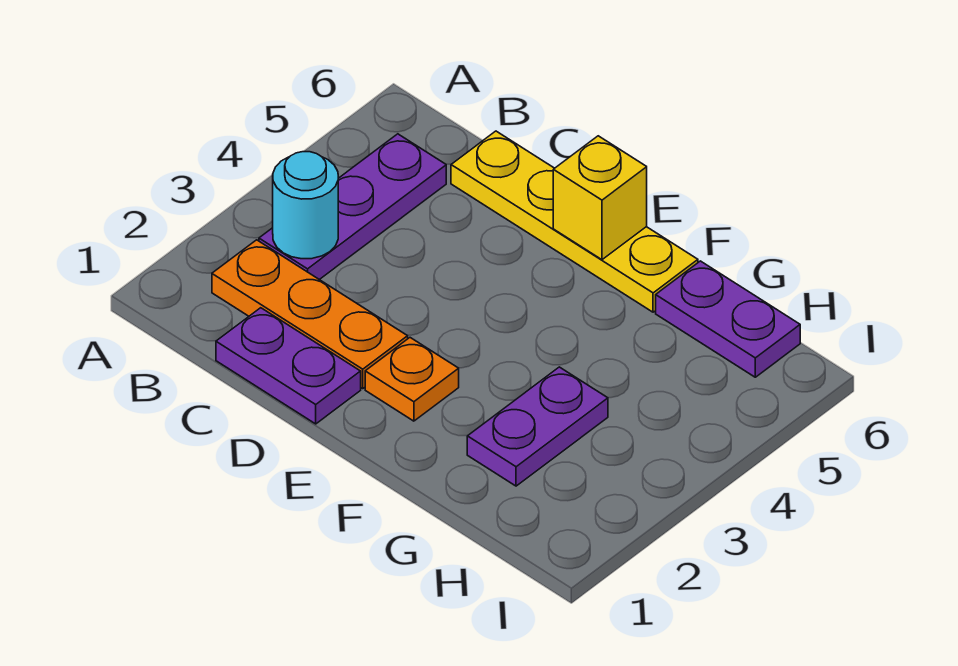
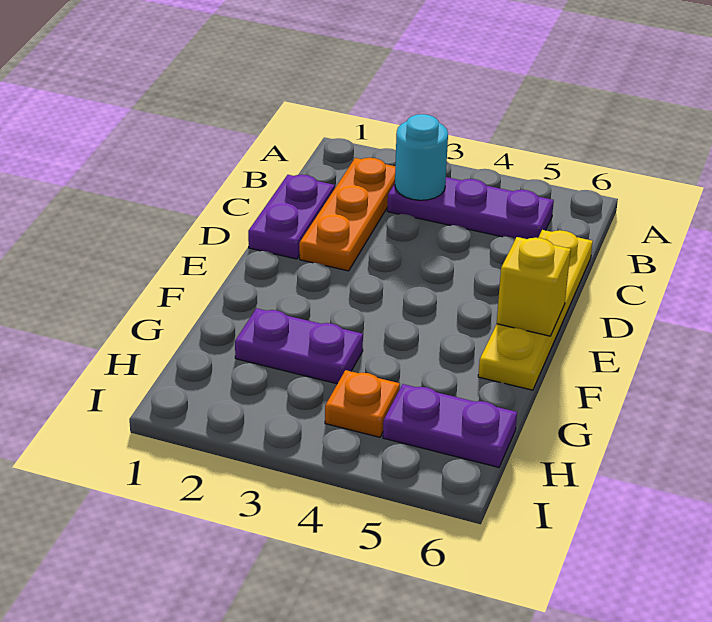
orange plate E2 level 1 -> orange plate H4 level 1
purple plate G6:H6 level 1 -> purple plate H5:H6 level 1

